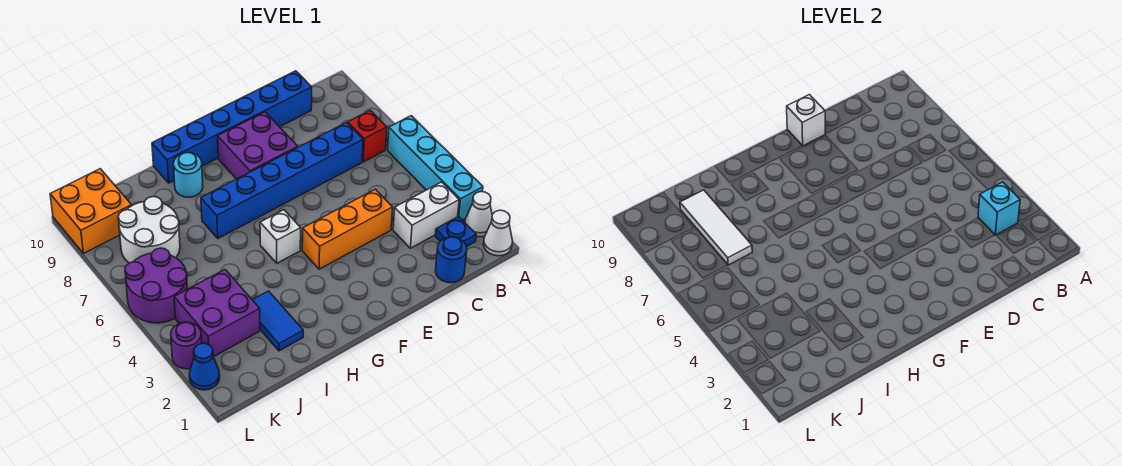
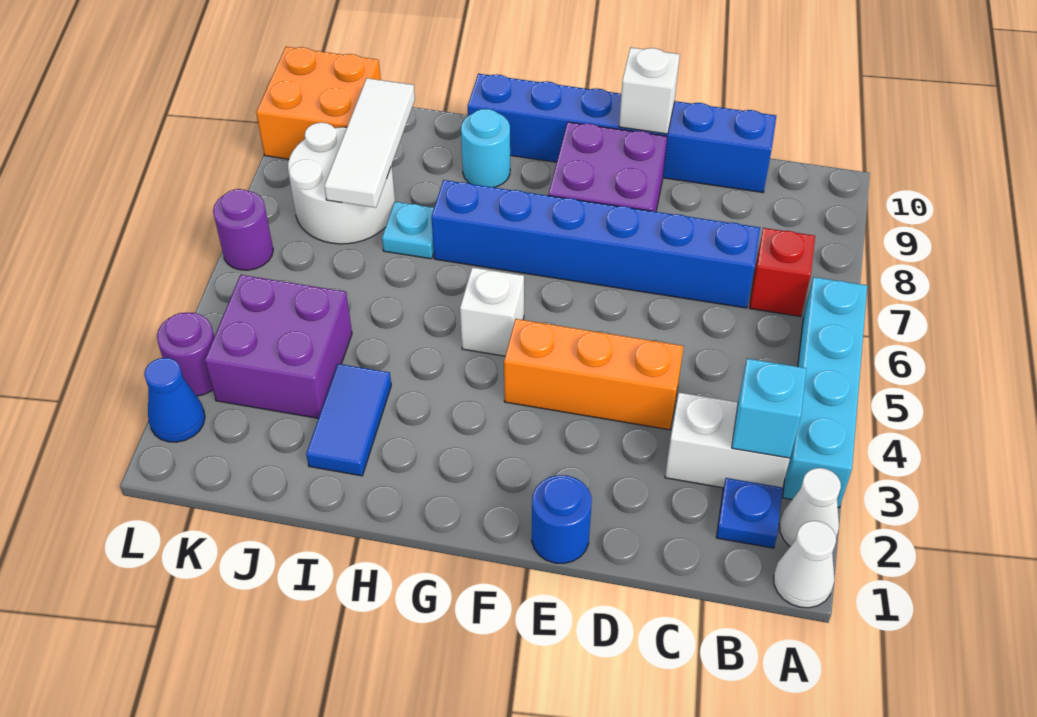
blue round brick C1 level 1 -> blue round brick E1 level 1
none -> cyan plate I7 level 1
purple round brick K5:L6 level 1 -> purple round brick L6 level 1

